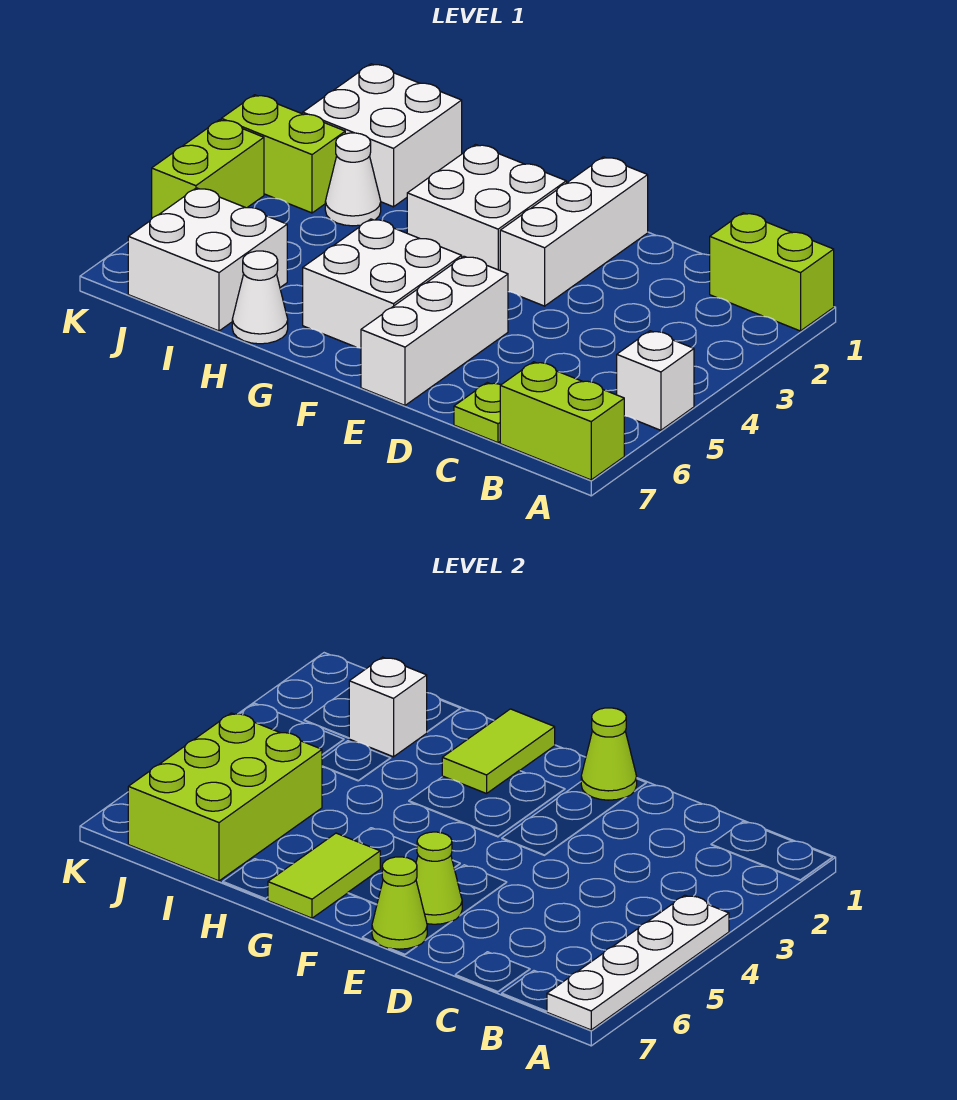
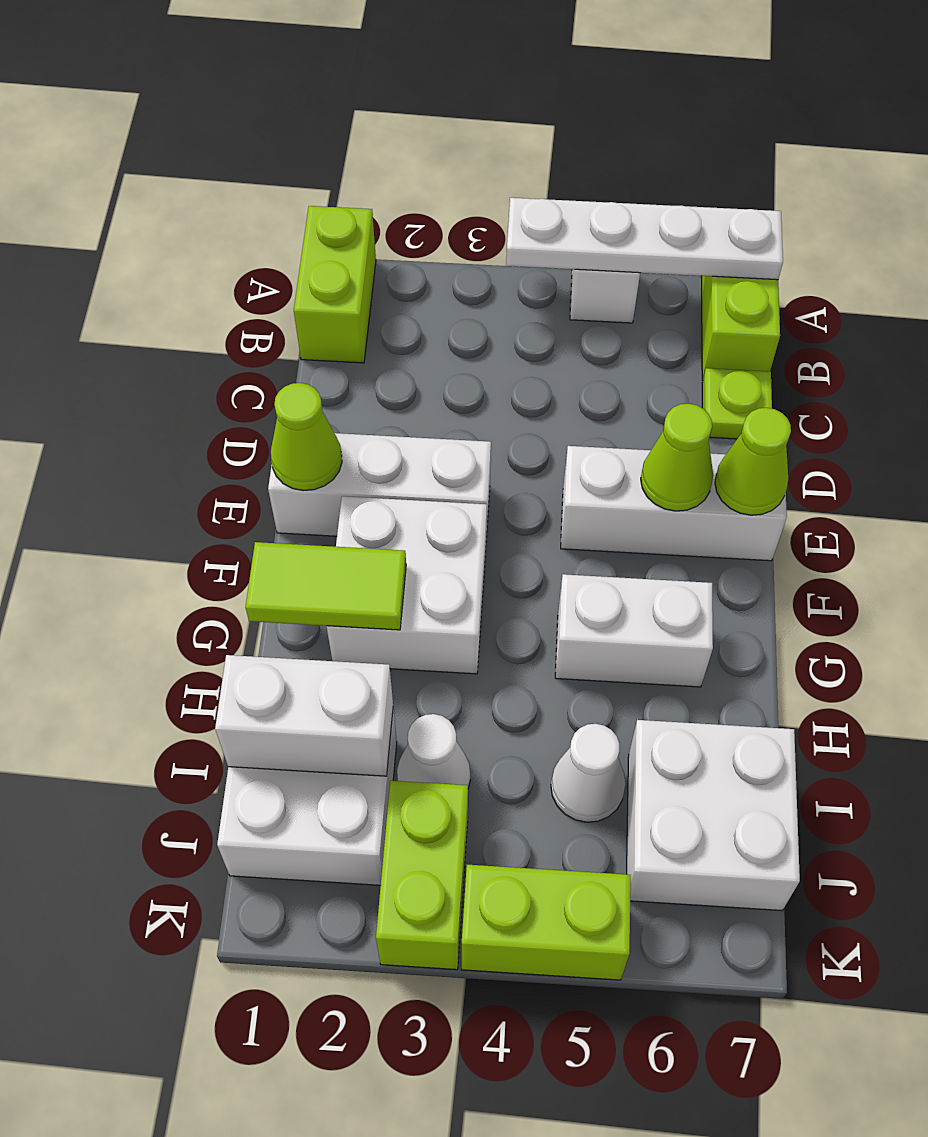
white brick F5:G6 level 1 -> white brick G5:G6 level 1
lime tile G6:G7 level 2 -> none
white cone H7 level 1 -> white cone I5 level 1
white brick I2 level 2 -> white brick I1:I2 level 2
lime brick I5:J7 level 2 -> none

